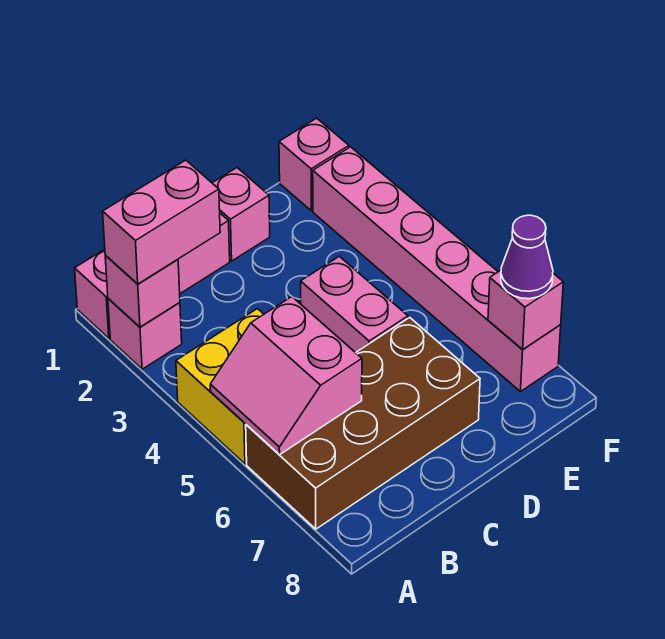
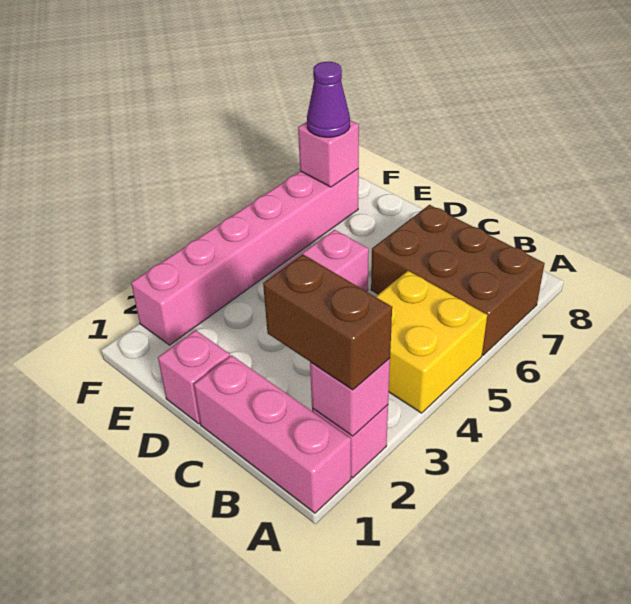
pink brick A2:B2 level 3 -> brown brick A2:B2 level 3
pink slope A5:B6 level 2 top B -> none
brown brick A6:D7 level 1 -> brown brick A6:C7 level 1
pink brick F1 level 1 -> none

